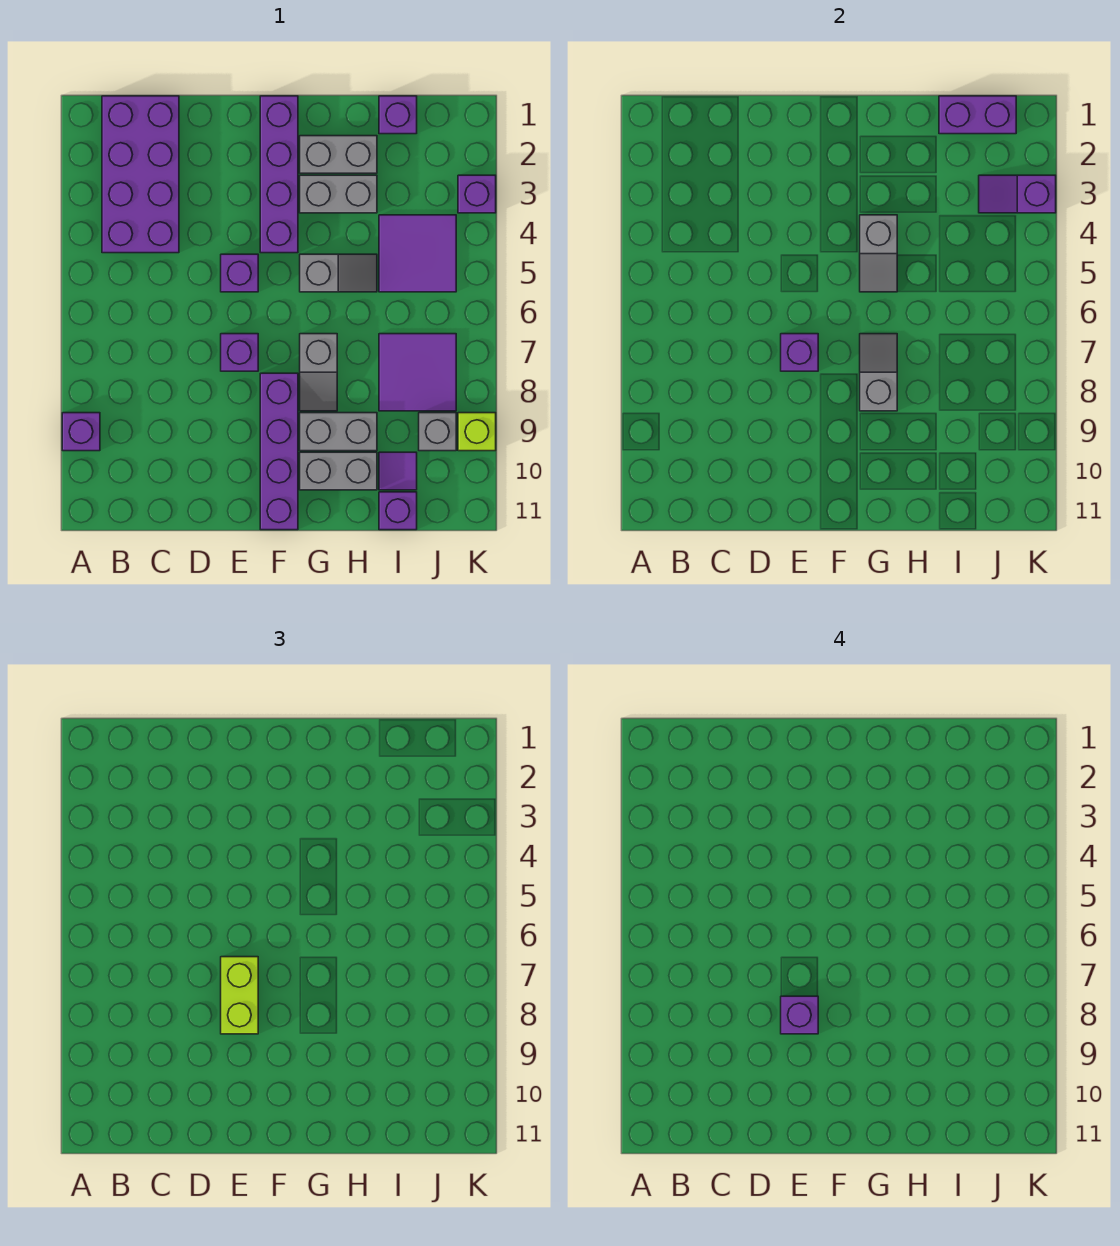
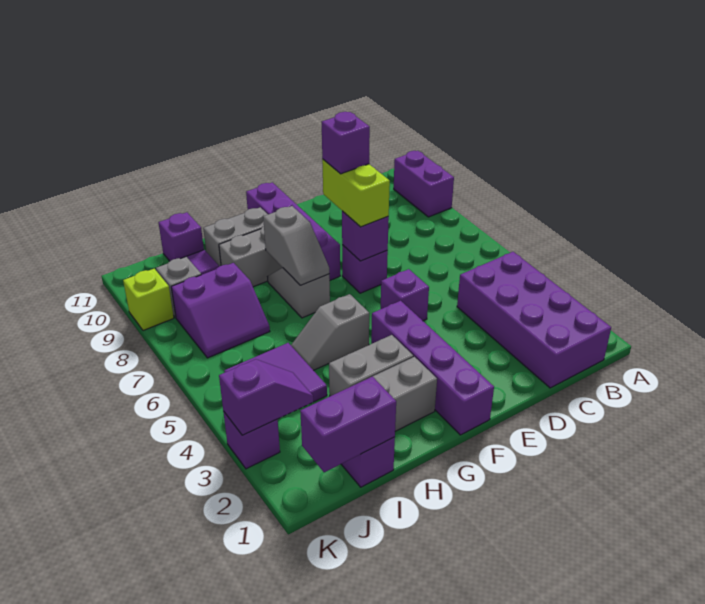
purple brick A9 level 1 -> purple brick A9:A10 level 1
grey slope G4:G5 level 2 top 4 -> none
purple tile I7:J8 level 1 -> purple slope I7:J8 level 1 top 8

